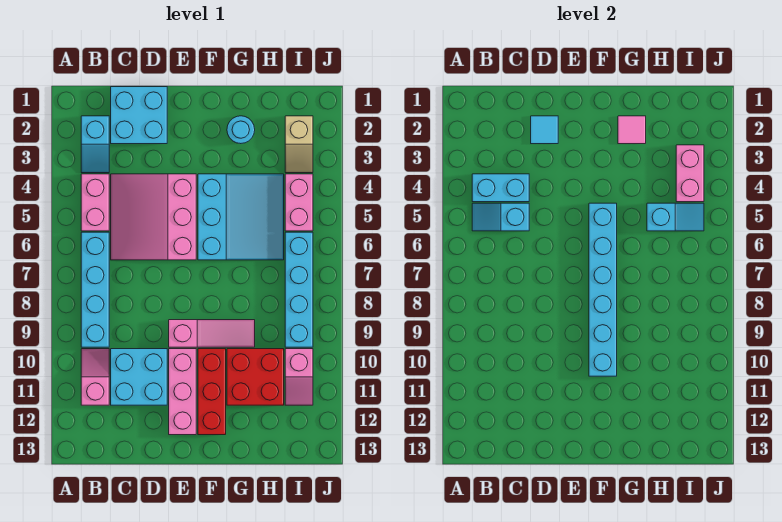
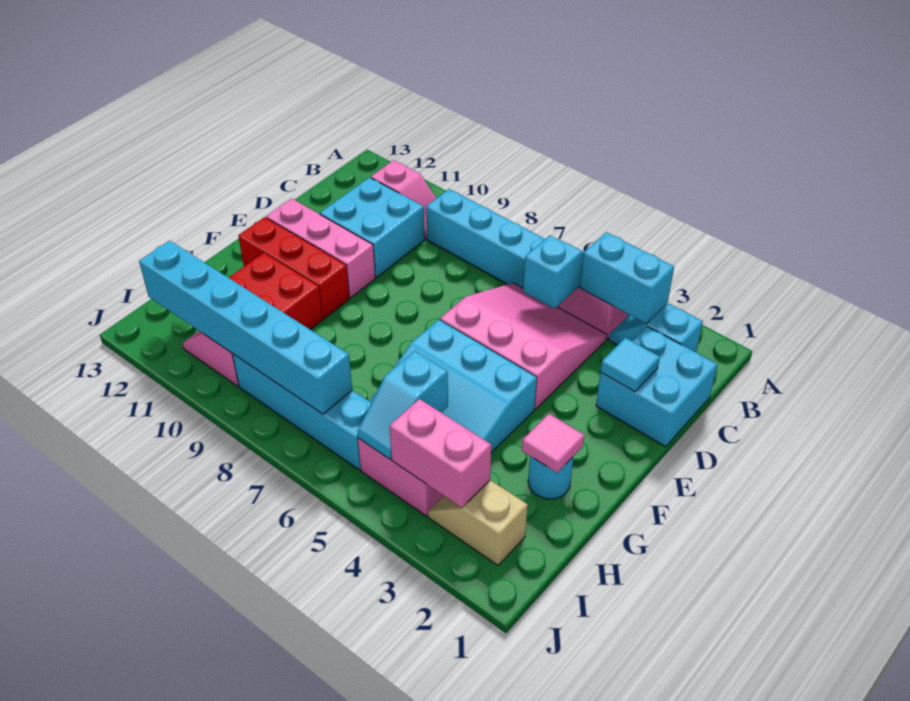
cyan brick B4:C4 level 2 -> cyan brick B3:B4 level 2
pink slope E9:G9 level 1 top E -> none
cyan brick F5:F10 level 2 -> cyan brick I7:I12 level 2

